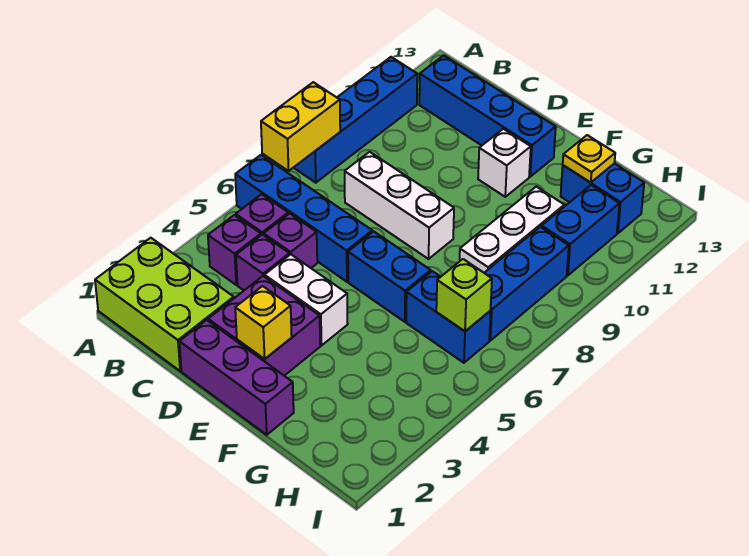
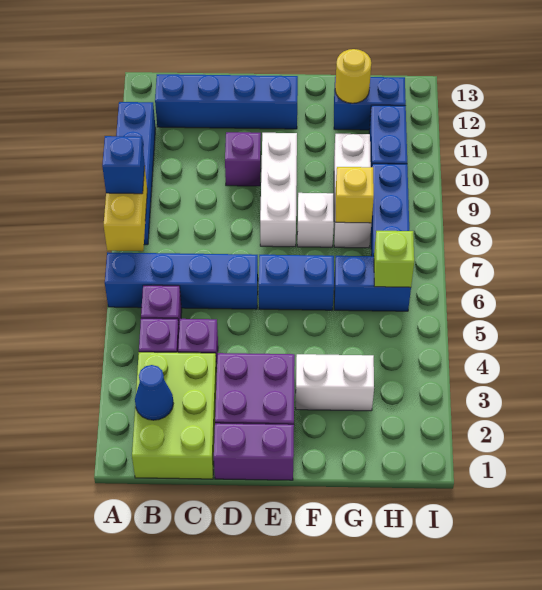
lime brick A1:C2 level 1 -> lime brick B1:C3 level 1
none -> blue brick A8 level 3
none -> blue cone B2 level 2
purple brick C5 level 1 -> purple brick D10 level 1
white brick C8:E8 level 1 -> white brick E8:E10 level 1
purple brick D1:F1 level 1 -> purple brick D1:E1 level 1
white brick D4:E4 level 1 -> white brick F3:G3 level 1
yellow brick E2 level 2 -> yellow brick G8 level 2
white brick E11 level 1 -> white brick F8 level 1
yellow plate G12 level 2 -> yellow round brick G12 level 2

